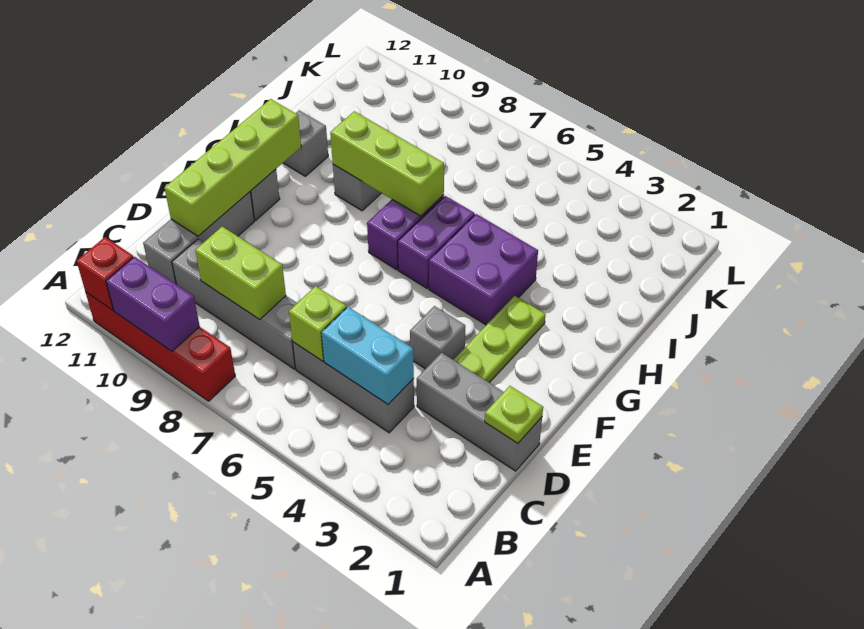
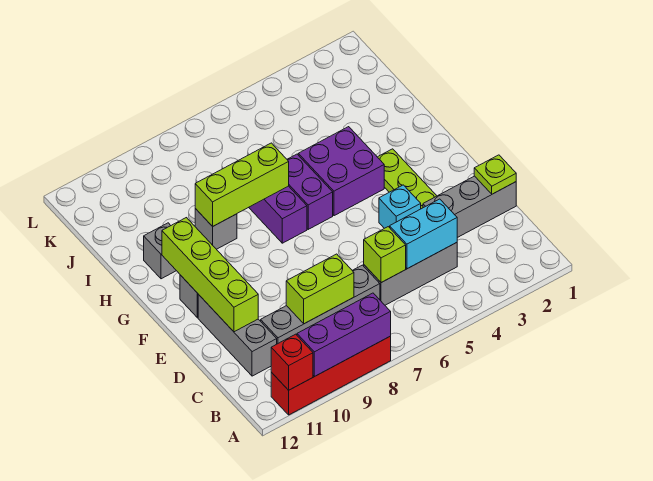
purple brick A9:A10 level 2 -> purple brick A8:A10 level 2
grey brick E4 level 1 -> cyan brick E4 level 1

